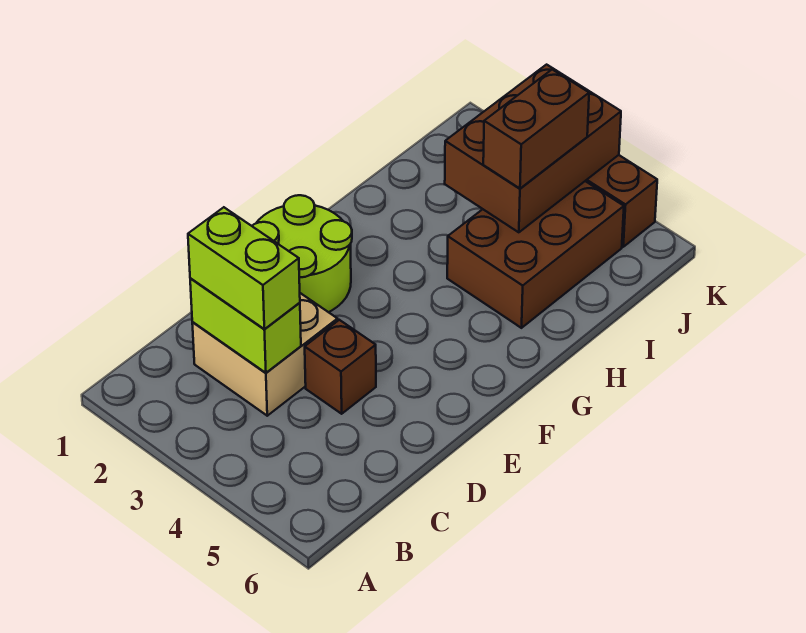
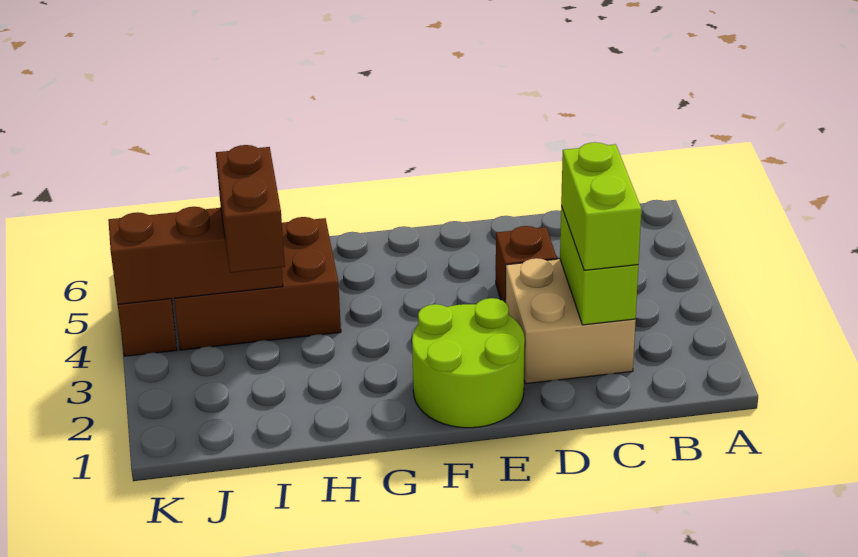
brown brick I3:K4 level 2 -> brown brick I4:K4 level 2
brown brick I4:J4 level 3 -> brown brick I3:I4 level 3

